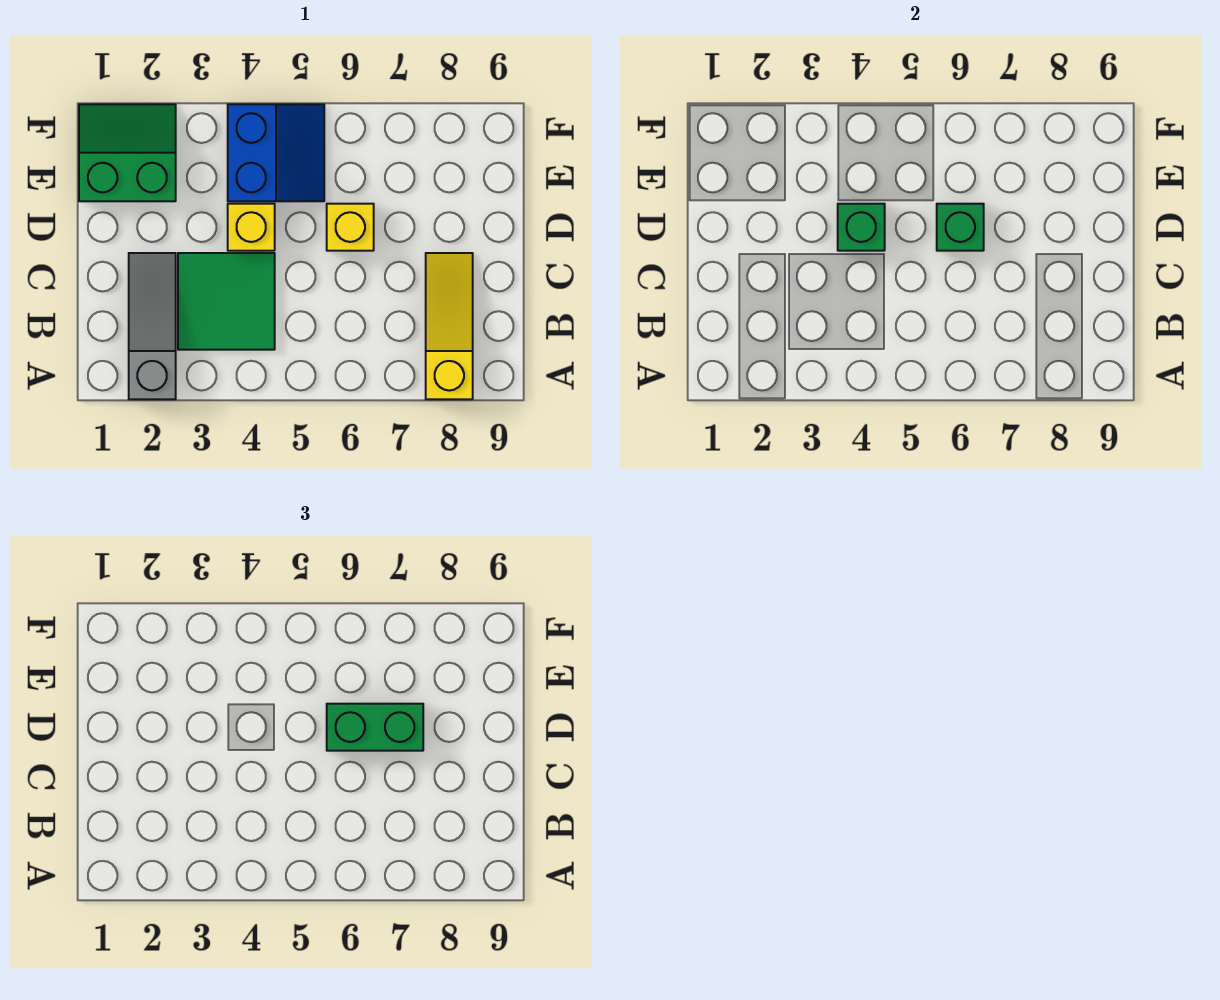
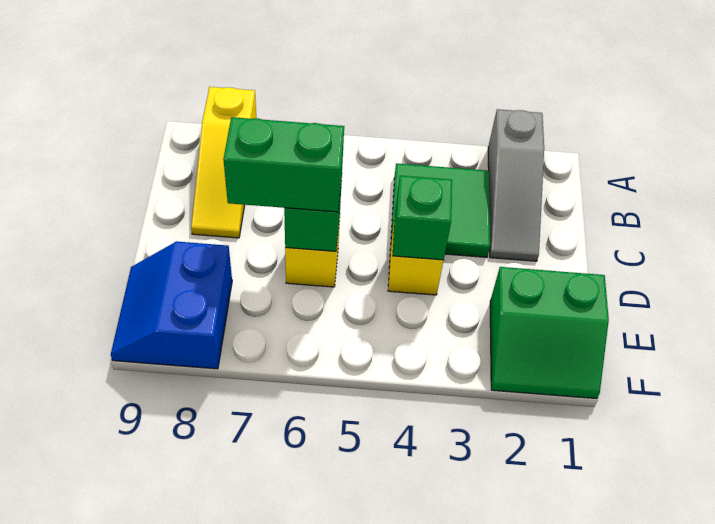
blue slope E4:F5 level 1 top 4 -> blue slope E8:F9 level 1 top 8

